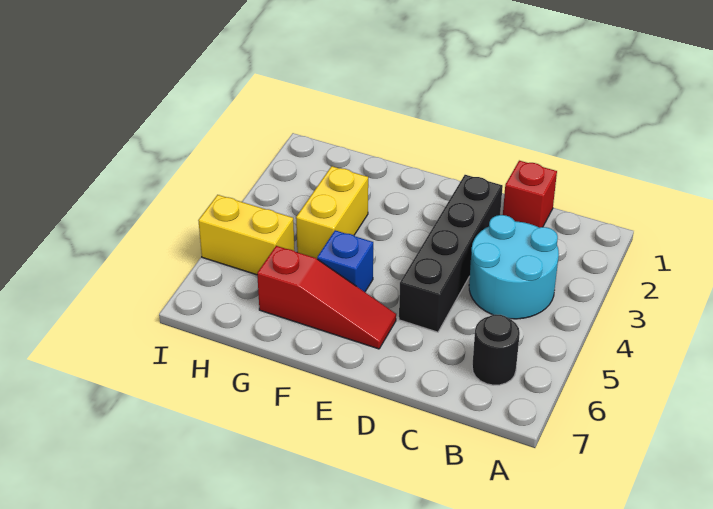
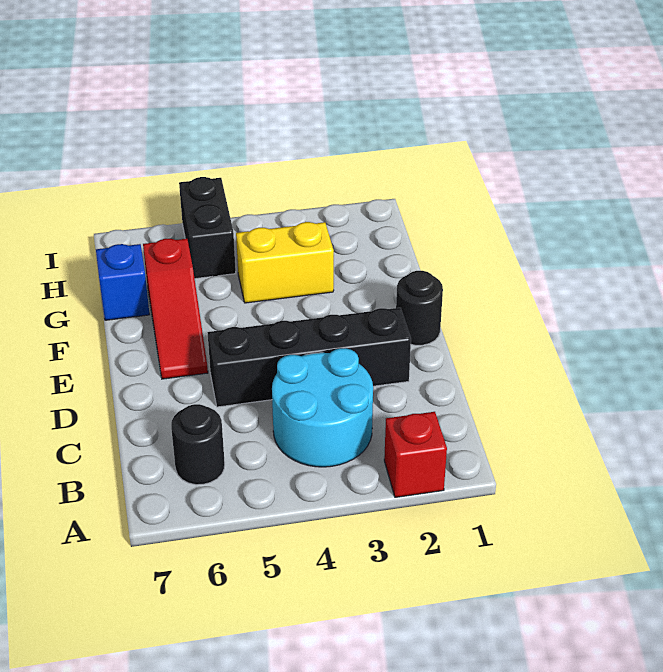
red brick C1 level 1 -> red brick A2 level 1
none -> black round brick E1 level 1
blue brick F5 level 1 -> blue brick G7 level 1
yellow brick H5:I5 level 1 -> black brick H5:I5 level 1

